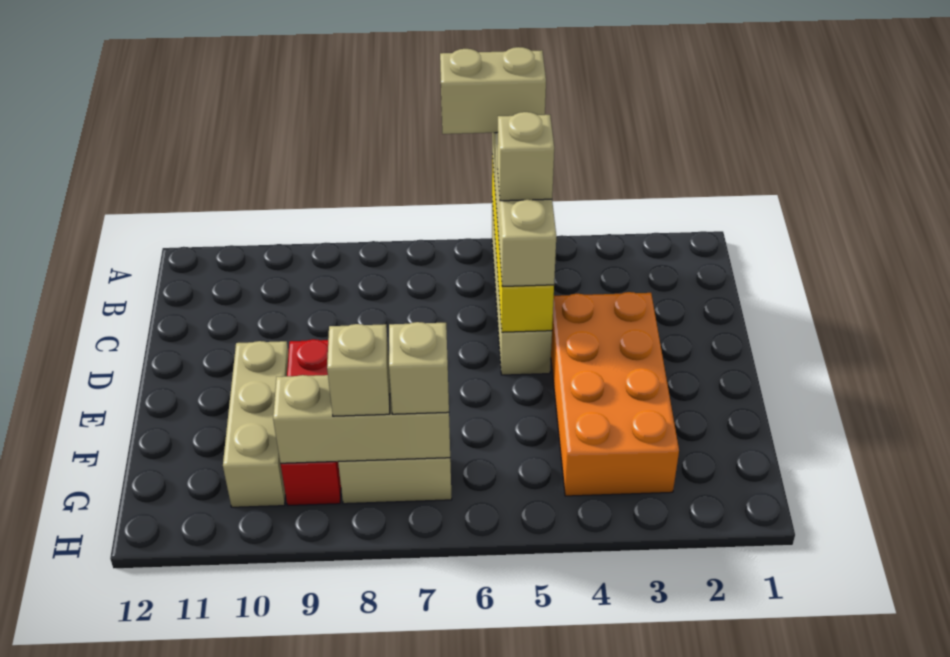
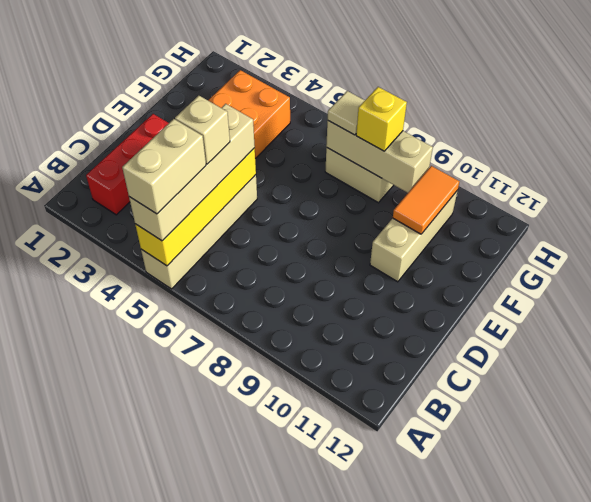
tan brick A5:A6 level 4 -> tan brick A5:B5 level 4
red brick E9:G9 level 1 -> red brick B2:D2 level 1
none -> orange tile F10:G10 level 2
tan brick G7 level 3 -> tan tile G7 level 3
tan brick G8 level 3 -> yellow brick G8 level 3

